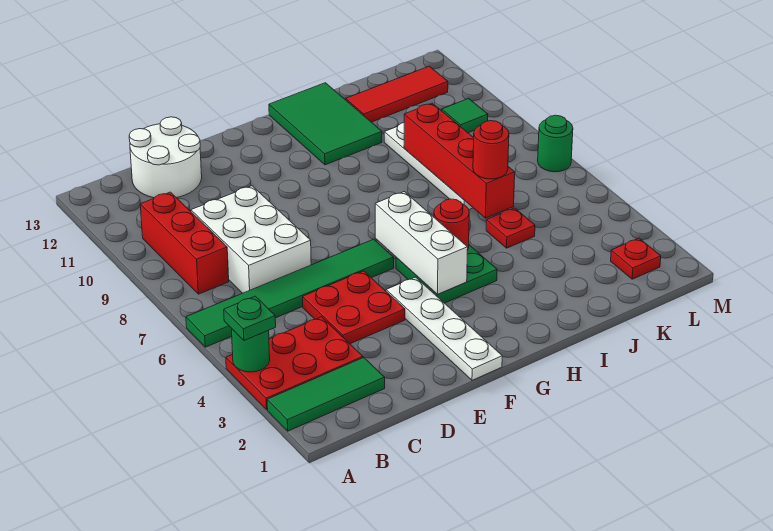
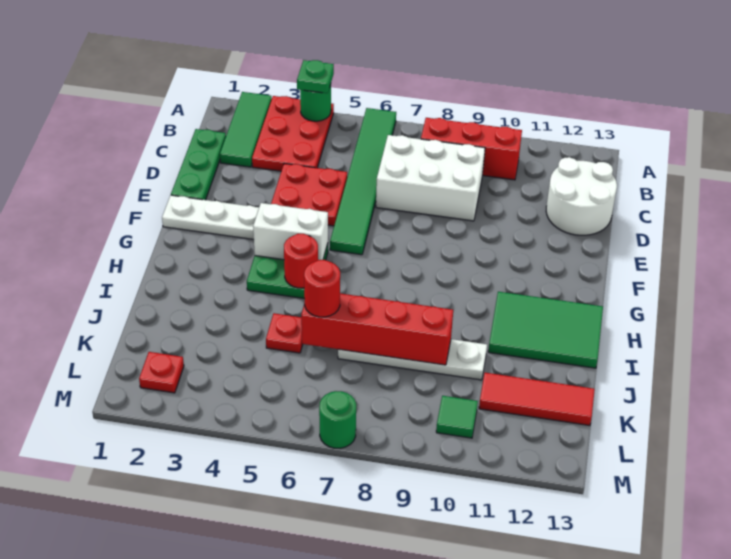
none -> green plate C1:E1 level 1
white brick G4:G6 level 2 -> white brick G4:G5 level 2
red tile J12:L12 level 1 -> red tile K11:K13 level 1

